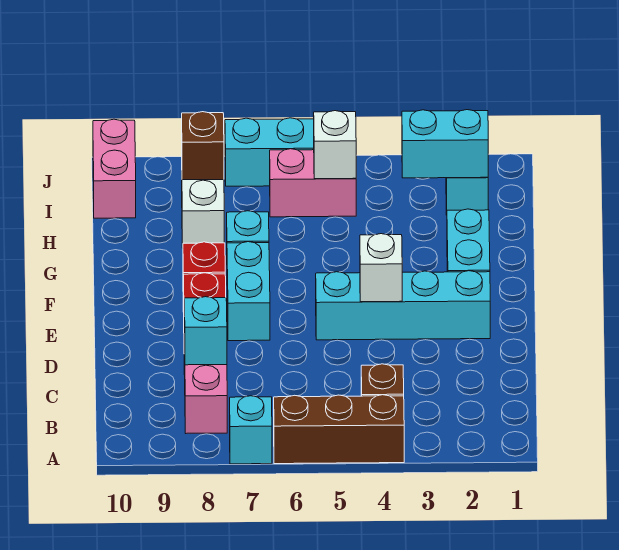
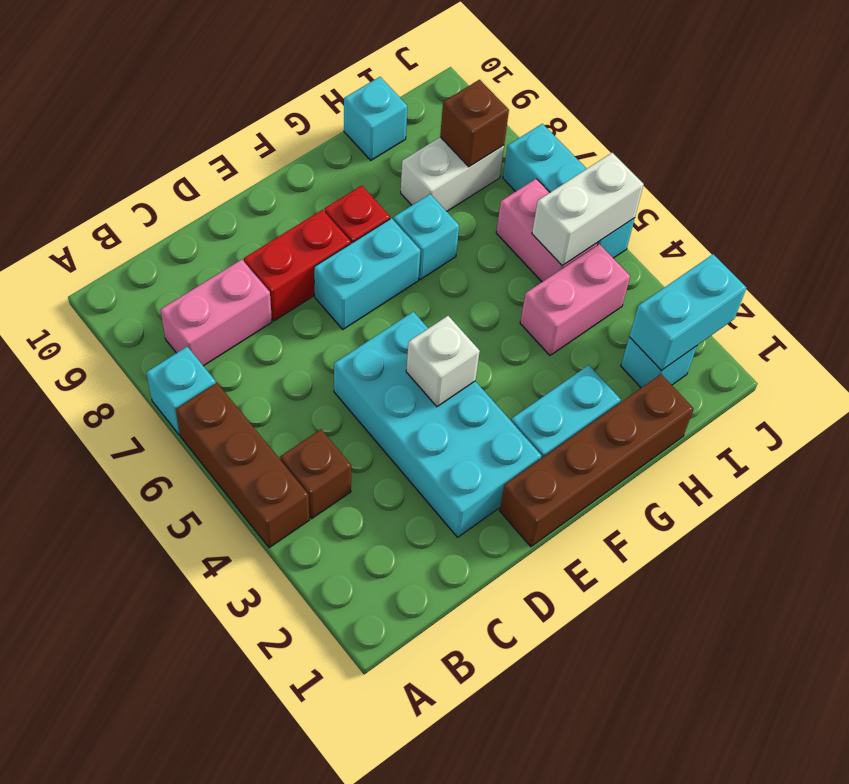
cyan brick C8 level 2 -> cyan brick H10 level 1
none -> brown brick E1:H1 level 1
cyan brick E2:E5 level 1 -> cyan brick D2:E5 level 1
cyan brick I2:I3 level 2 -> cyan brick I2:J2 level 2
white brick I5 level 2 -> white brick I5:J5 level 2
pink brick I10:J10 level 1 -> pink brick H4:I4 level 1

